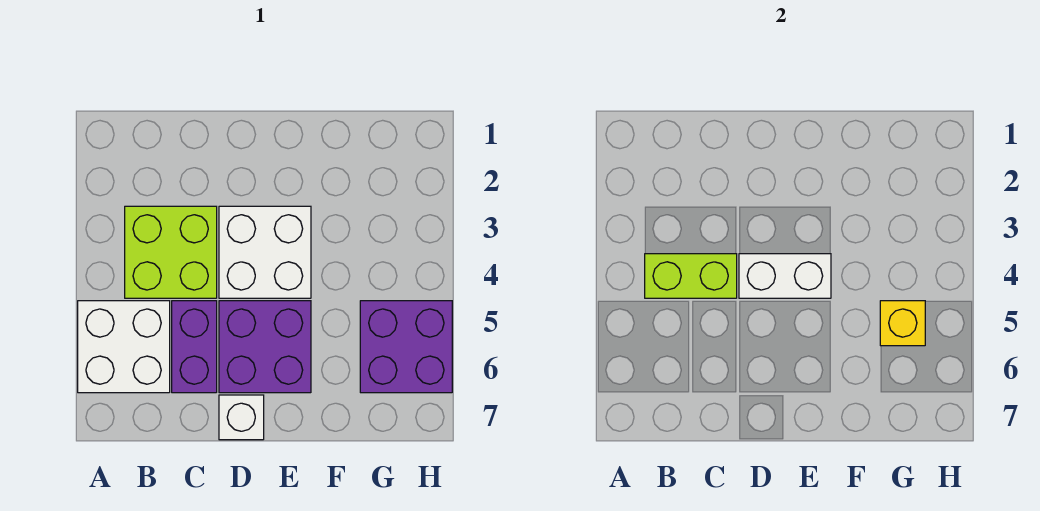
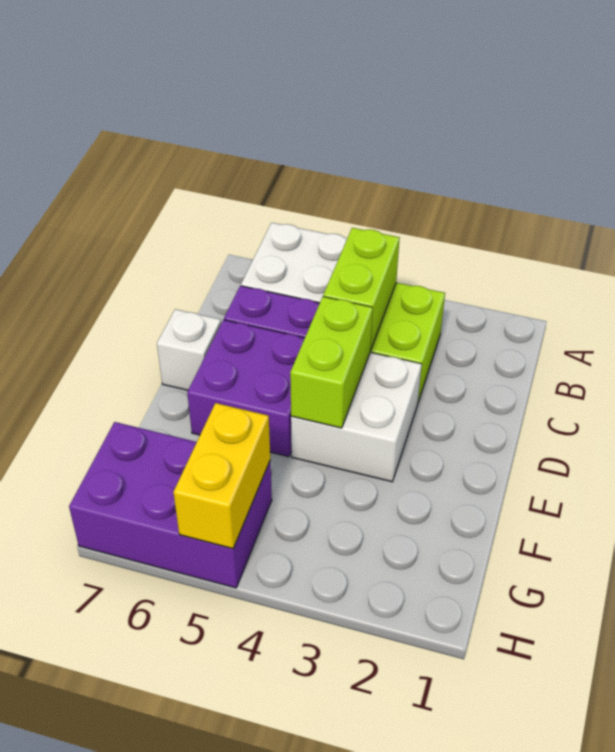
white brick D4:E4 level 2 -> lime brick D4:E4 level 2
purple brick G5:H6 level 1 -> purple brick G5:H7 level 1
yellow brick G5 level 2 -> yellow brick G5:H5 level 2

